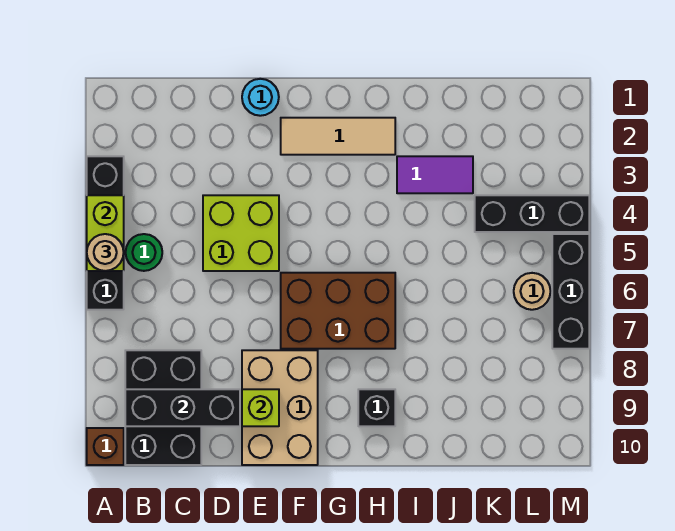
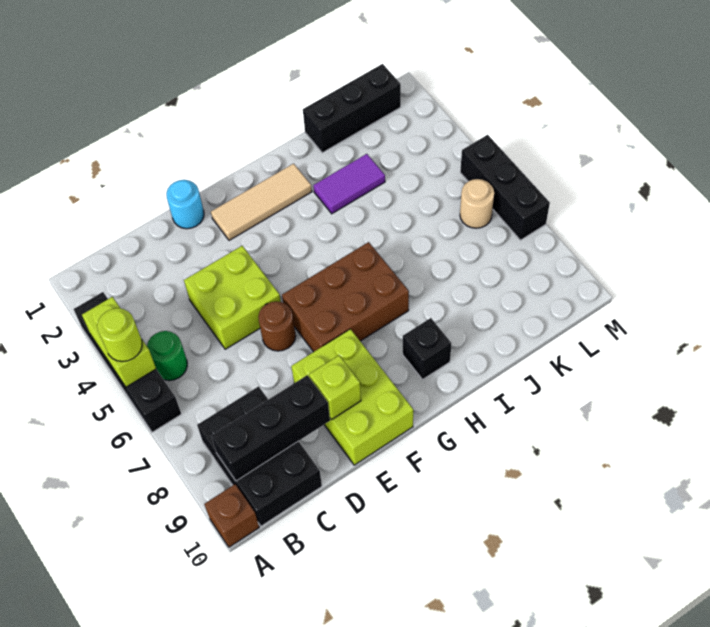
tan round brick A5 level 3 -> lime round brick A5 level 3
none -> brown round brick E6 level 1
tan brick E8:F10 level 1 -> lime brick E8:F10 level 1
black brick K4:M4 level 1 -> black brick J1:L1 level 1

